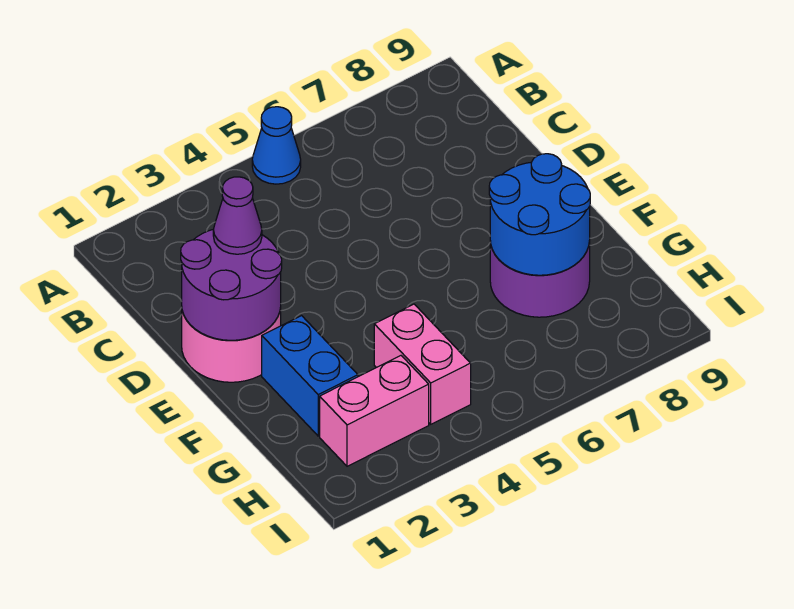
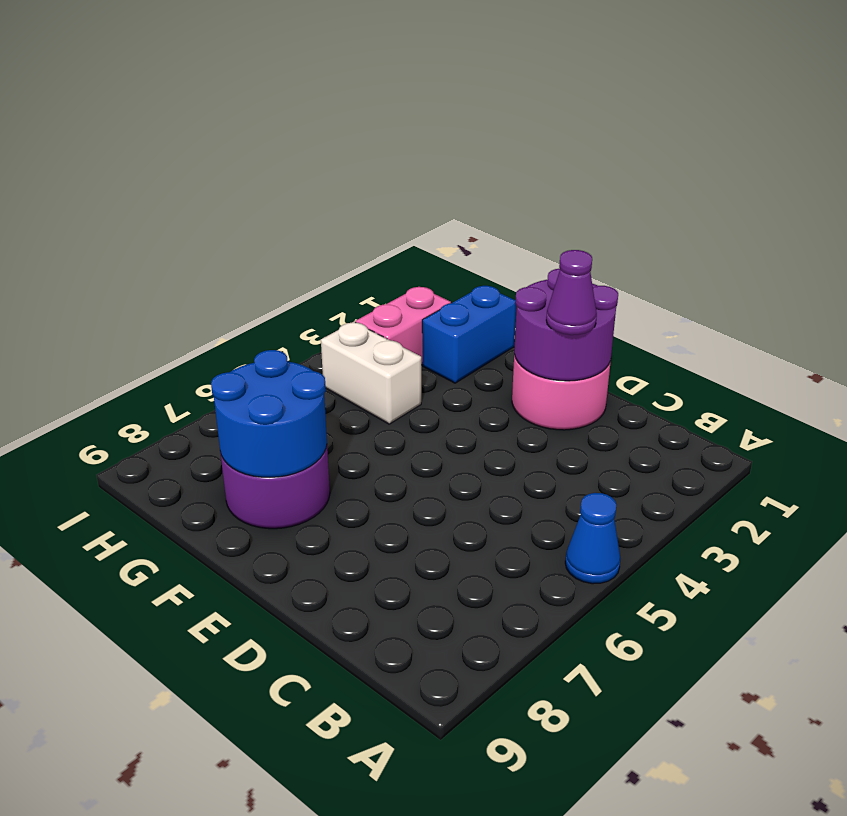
blue brick F2:G2 level 1 -> blue brick G1:G2 level 1
pink brick G4:H4 level 1 -> white brick G4:H4 level 1

